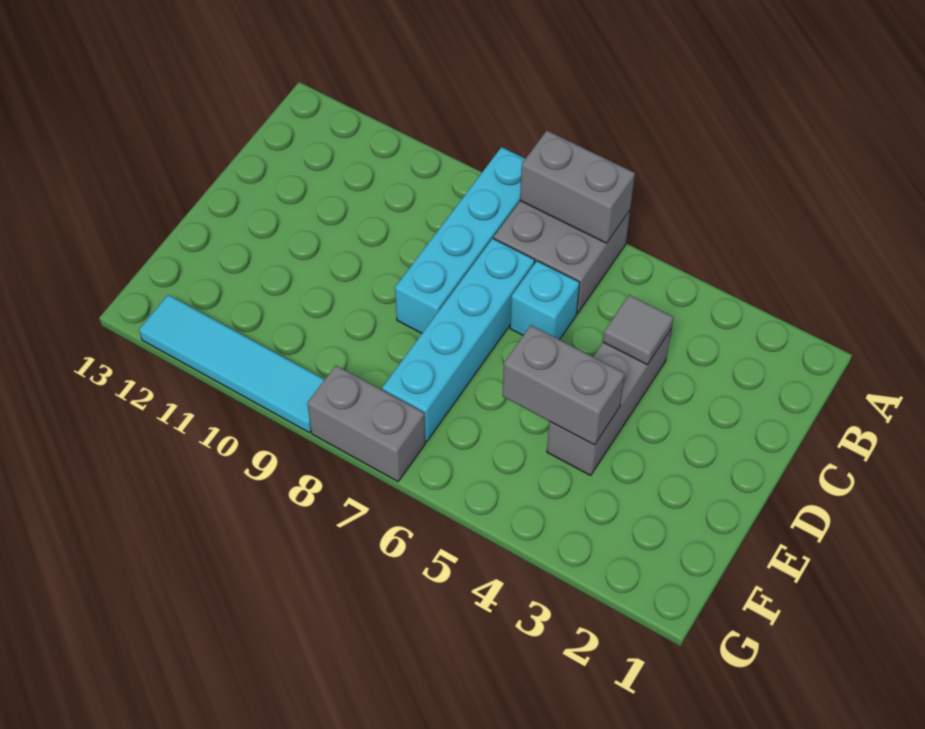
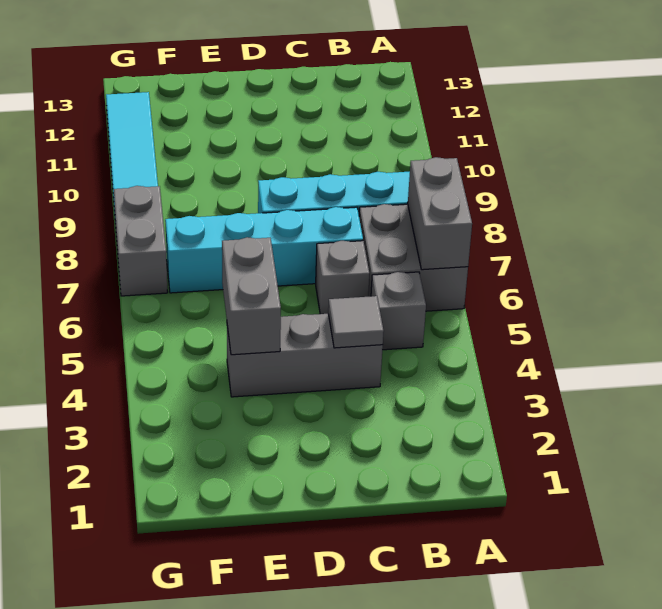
none -> grey brick B5 level 1
cyan brick C6 level 1 -> grey brick C6 level 1

